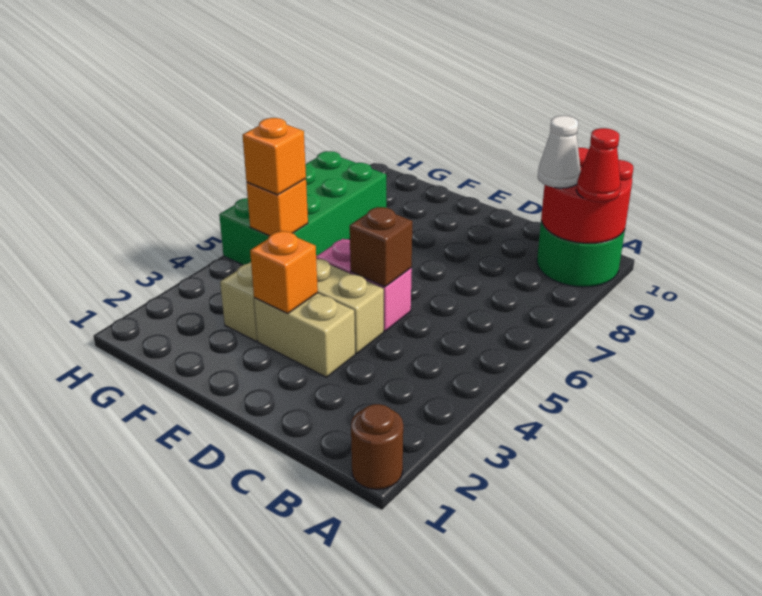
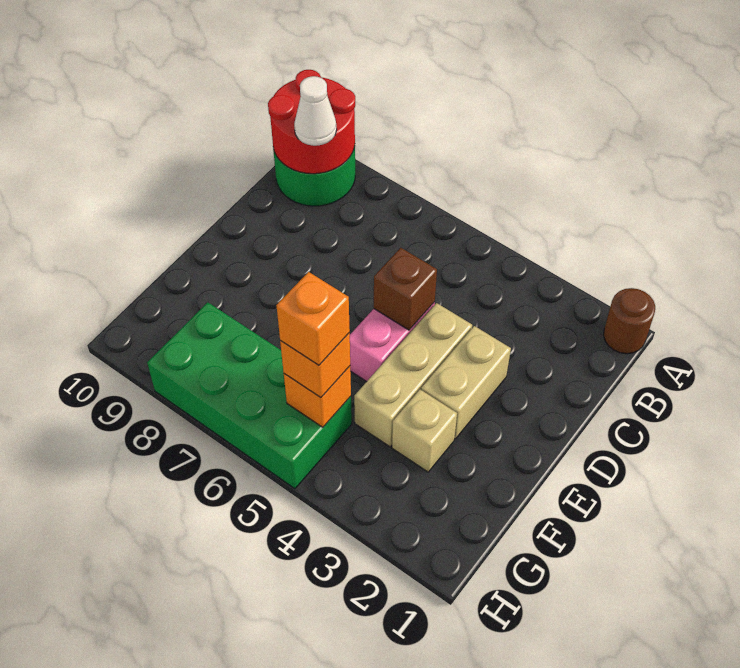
red cone A9 level 3 -> none
orange brick E3 level 2 -> orange brick G5 level 4

